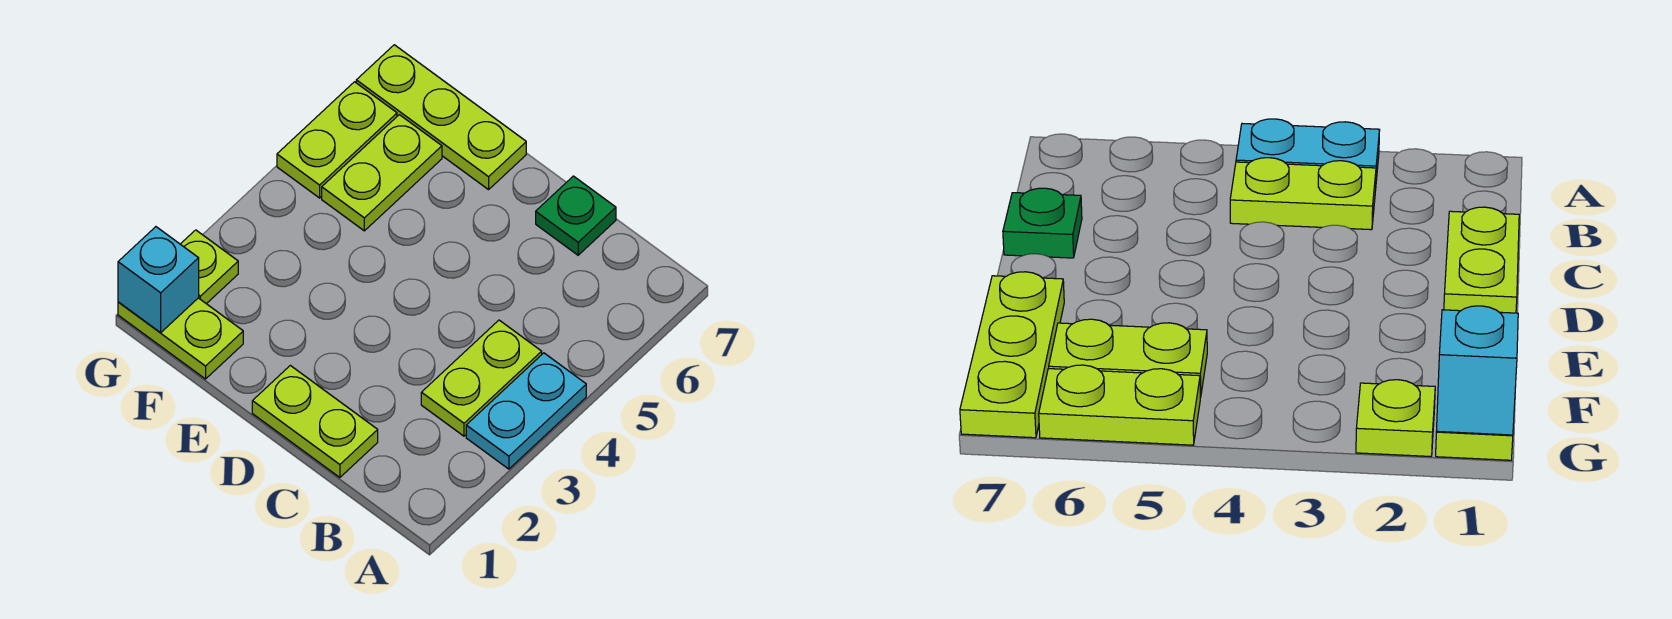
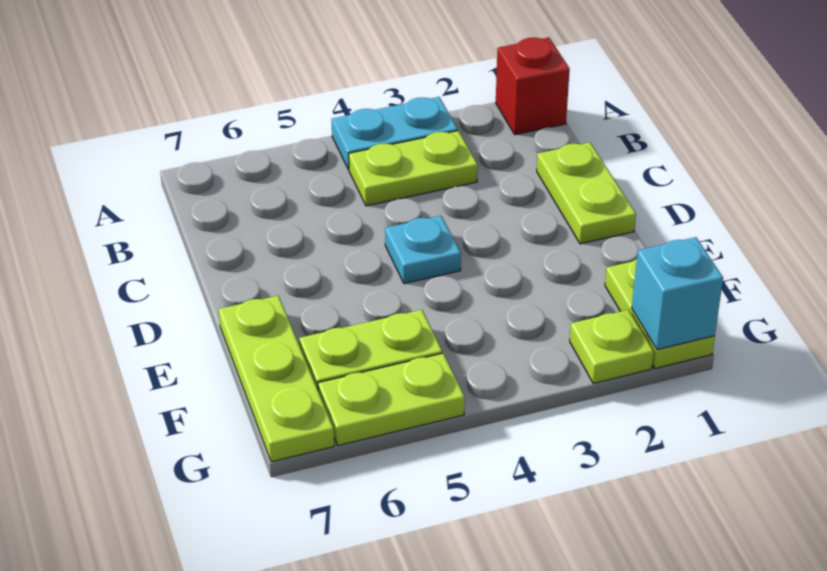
none -> red brick A1 level 1
green plate C7 level 1 -> none
none -> cyan plate D4 level 1

